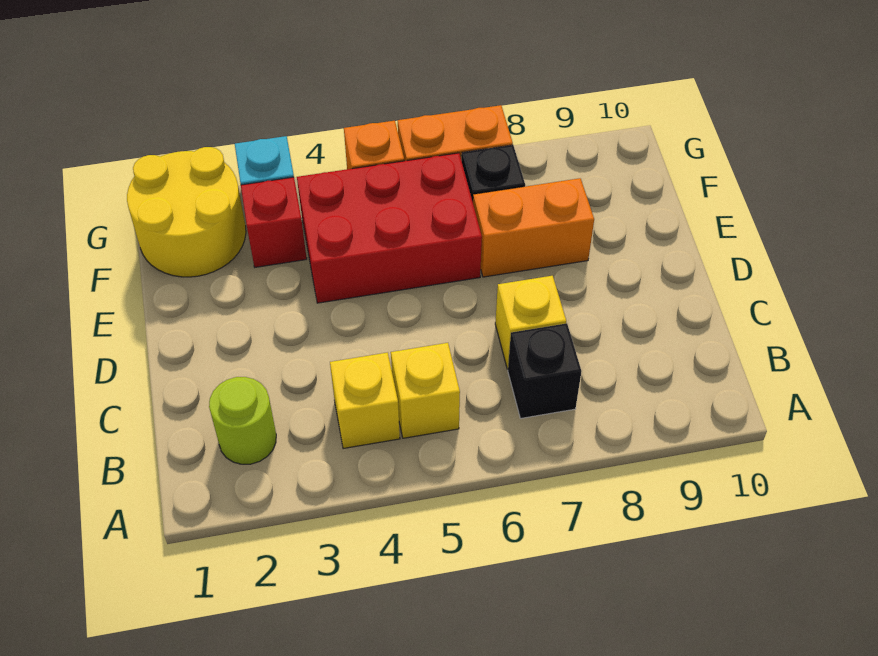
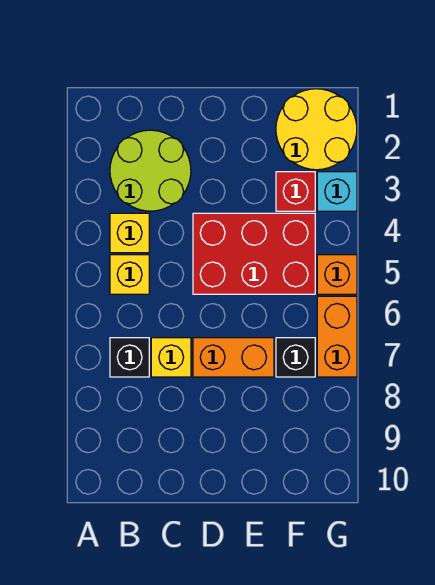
lime round brick B2 level 1 -> lime round brick B2:C3 level 1
red brick E4:F6 level 1 -> red brick D4:F5 level 1
orange brick E7:E8 level 1 -> orange brick D7:E7 level 1

